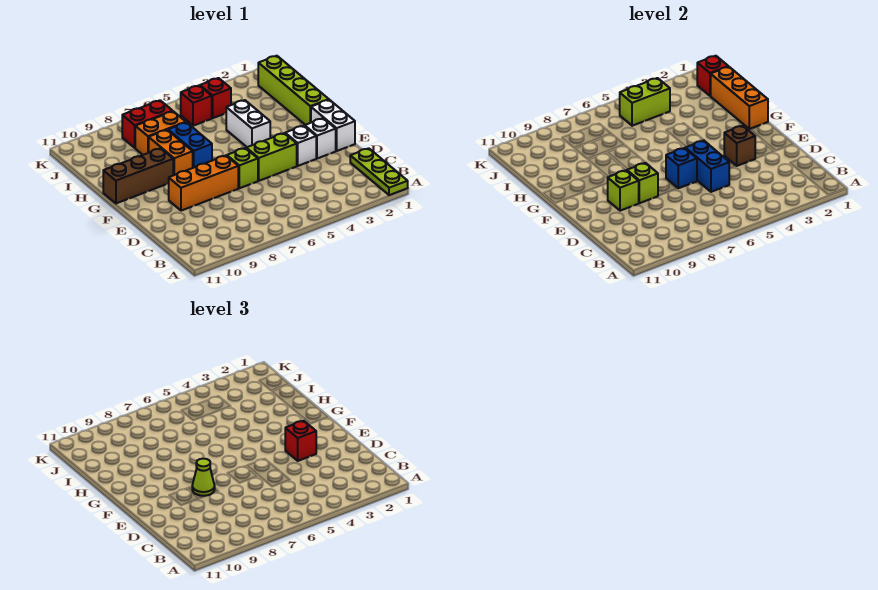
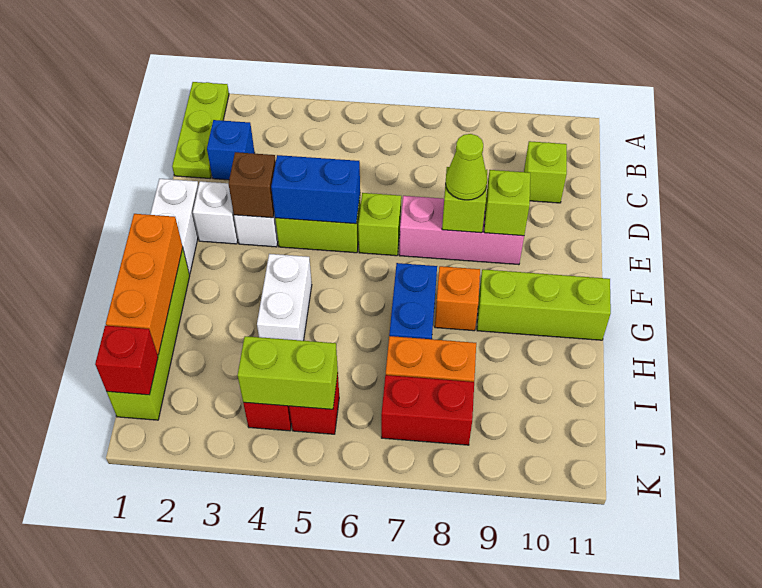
none -> lime brick C10 level 1
blue brick D5:E5 level 2 -> blue brick E4:E5 level 2
red brick E3 level 3 -> none
blue brick E6 level 2 -> blue brick C2 level 1
orange brick E7:E9 level 1 -> pink brick E7:E9 level 1
orange brick G8:H8 level 1 -> orange brick G8 level 1
brown brick G9:G11 level 1 -> lime brick G9:G11 level 1

